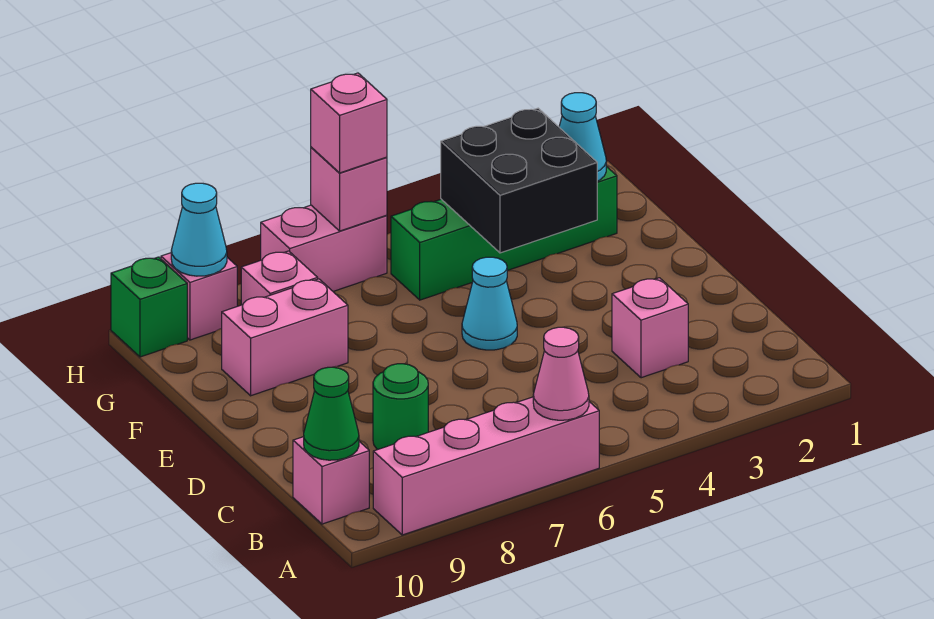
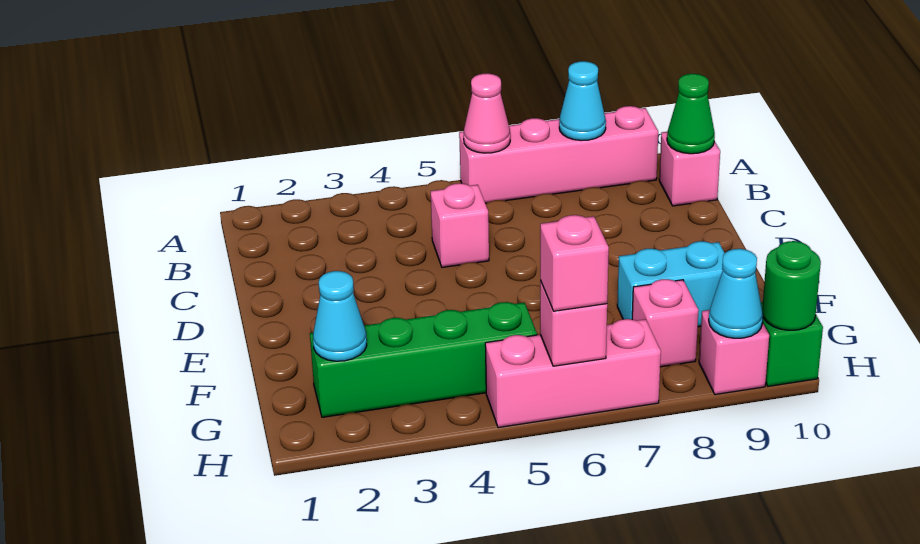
pink brick C3 level 1 -> pink brick C5 level 1
green round brick C8 level 1 -> green round brick H10 level 2
cyan cone E5 level 1 -> cyan cone A8 level 2
black brick F3:G4 level 2 -> none
pink brick F8:F9 level 1 -> cyan brick F8:F9 level 1
pink brick H6:H7 level 1 -> pink brick H5:H7 level 1

